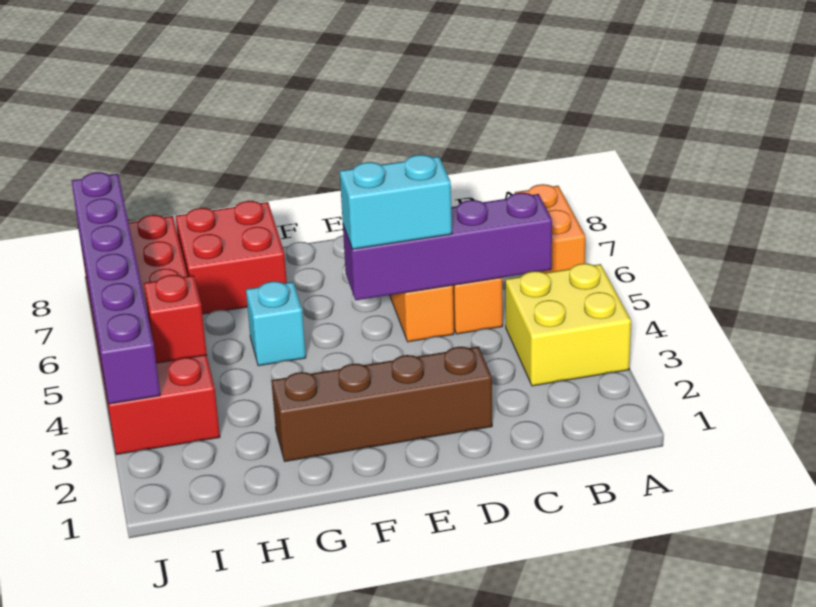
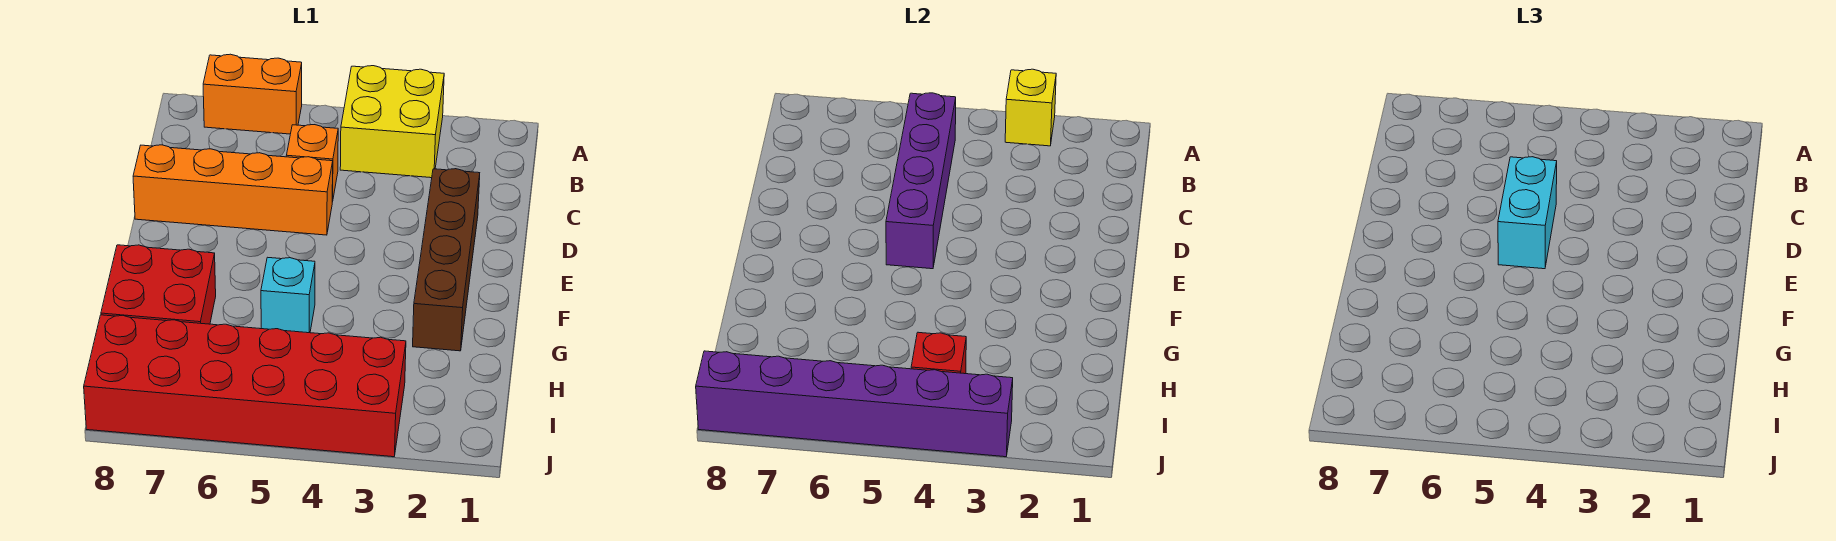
none -> yellow brick A3 level 2

